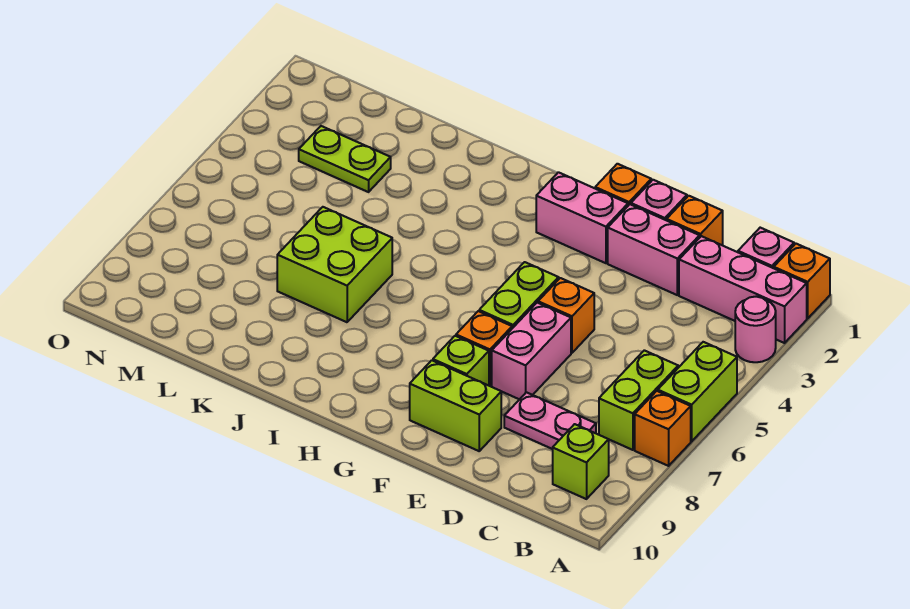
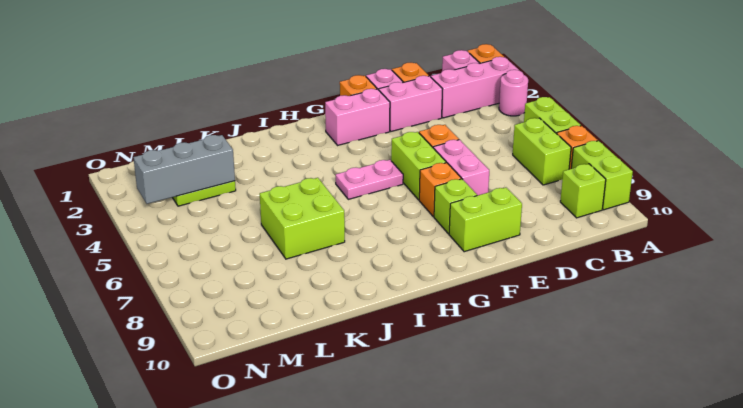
none -> lime brick A8:A9 level 1
pink plate C8:D8 level 1 -> pink plate G5:H5 level 1
none -> grey brick L3:N3 level 2

